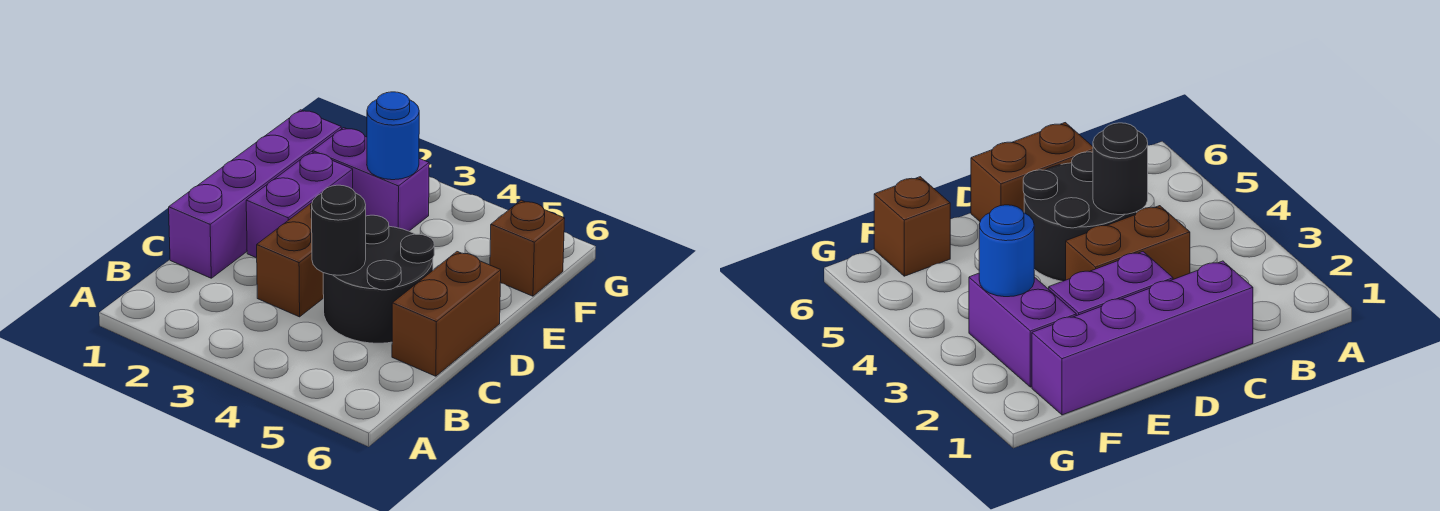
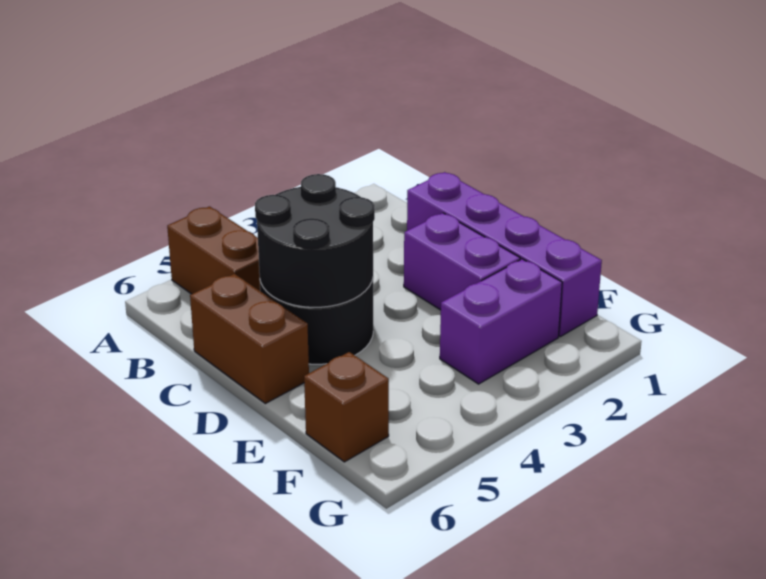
brown brick C3:D3 level 1 -> brown brick A5:B5 level 1
black round brick C4 level 2 -> black round brick C4:D5 level 2
blue round brick F3 level 2 -> none

